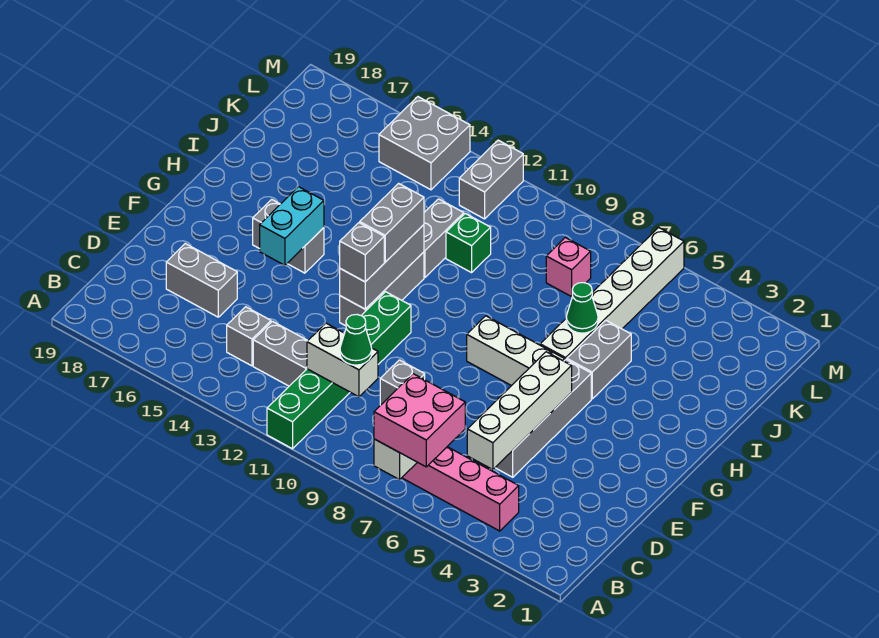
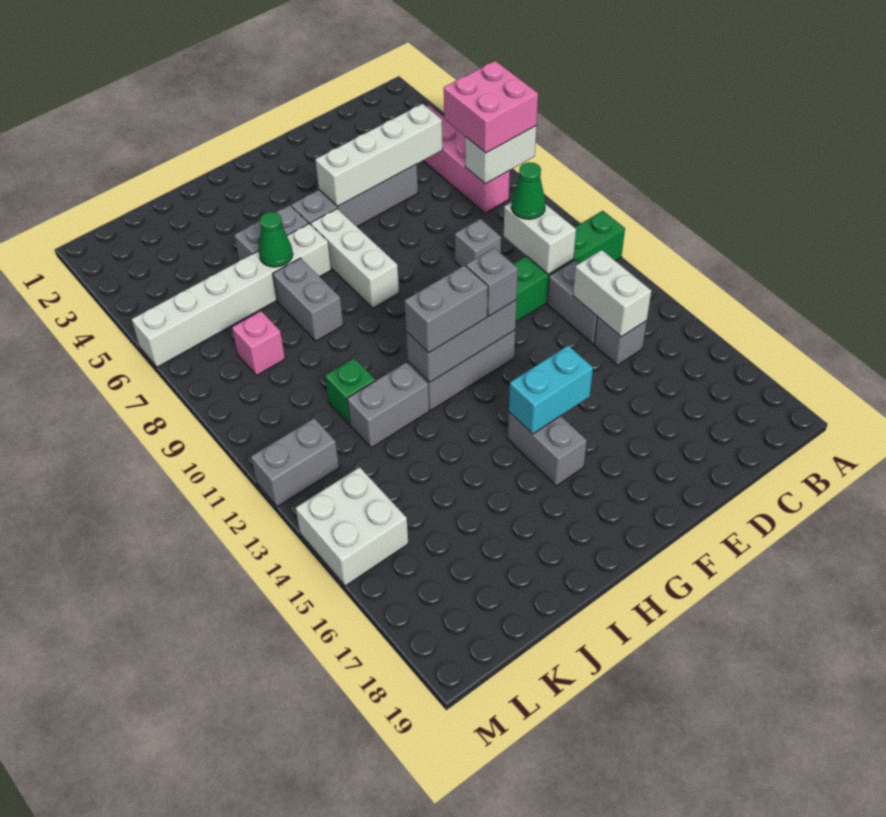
none -> white brick C13:C14 level 2
grey brick D16:D17 level 1 -> grey brick I7:I8 level 1
grey brick L14:M15 level 1 -> white brick L14:M15 level 1

